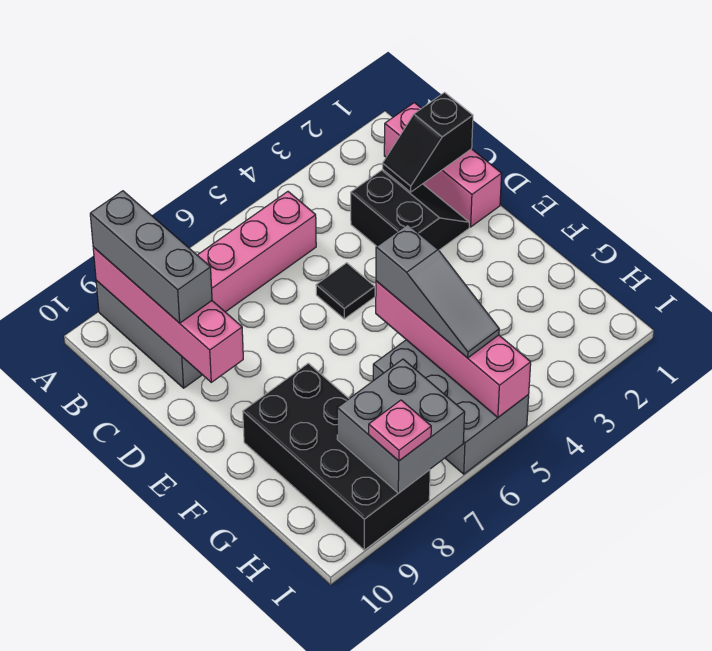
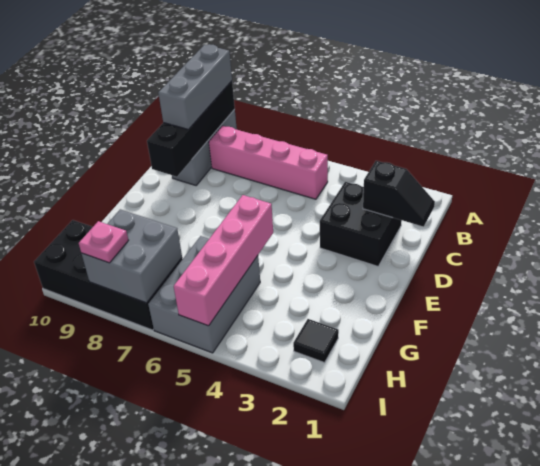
pink brick A9:D9 level 2 -> black brick A9:D9 level 2
pink brick B1:D1 level 1 -> none
black slope C1:C2 level 2 top 1 -> black slope C1:C2 level 2 top 2
black slope C2:D3 level 1 top 3 -> black brick C2:D3 level 1
black tile D5 level 1 -> black tile H2 level 1
grey slope F5:H5 level 3 top F -> none
black brick F8:I9 level 1 -> black brick H7:I10 level 1

